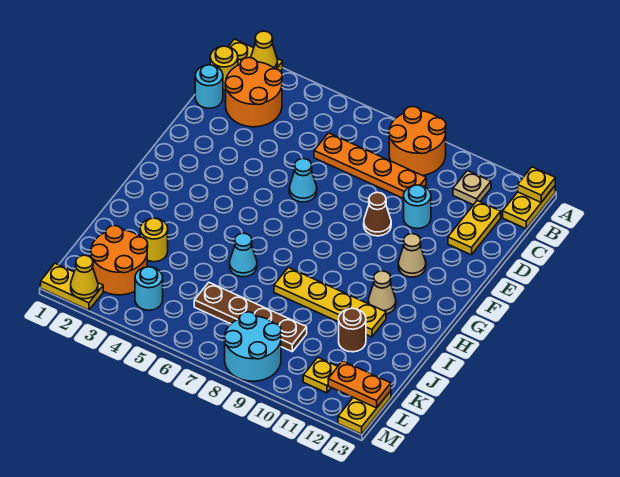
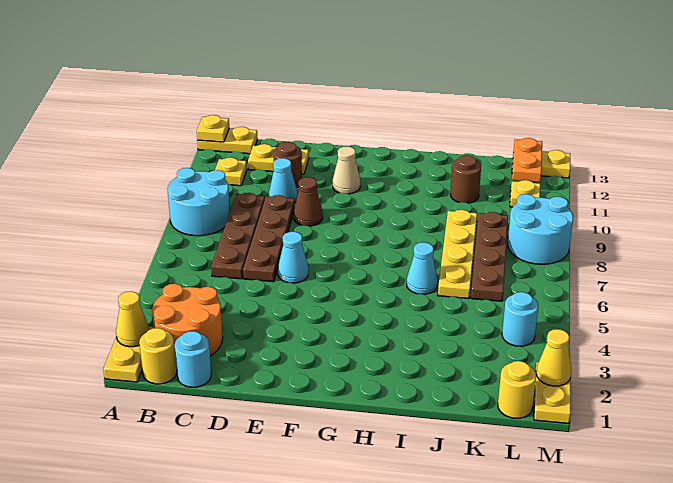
orange round brick A8:B9 level 1 -> cyan round brick A8:B9 level 1
tan plate B11 level 1 -> yellow plate B11 level 1
orange plate C6:C9 level 1 -> brown plate C6:C9 level 1
none -> brown plate D6:D9 level 1
cyan round brick D10 level 1 -> cyan cone D10 level 1
none -> brown round brick D11 level 1
tan cone H11 level 1 -> none
yellow plate I8:I11 level 1 -> yellow plate J6:J9 level 1
yellow round brick J3 level 1 -> yellow round brick L1 level 1
orange round brick K2:L3 level 1 -> none

